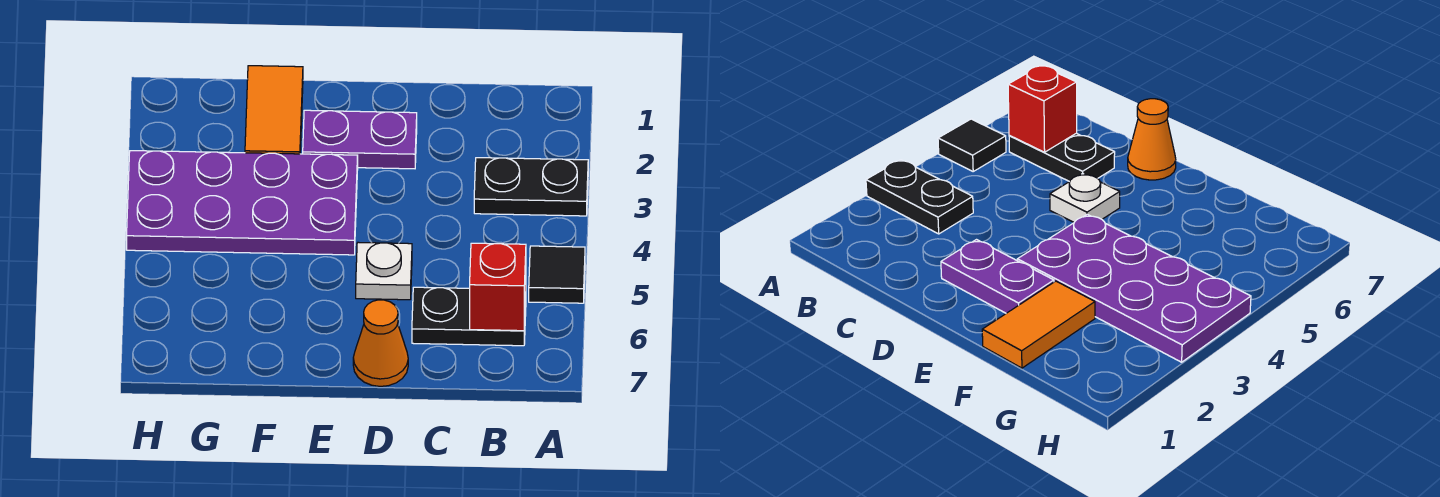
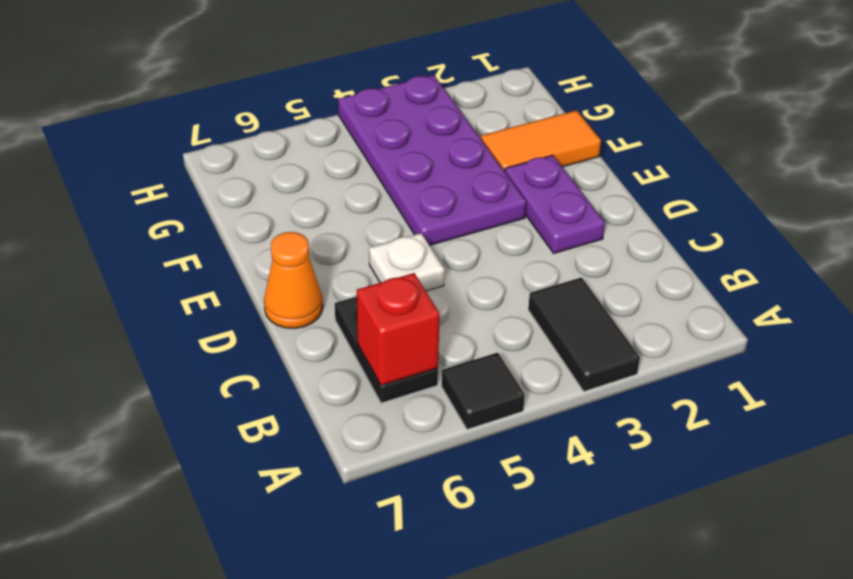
black plate A3:B3 level 1 -> black tile A3:B3 level 1

